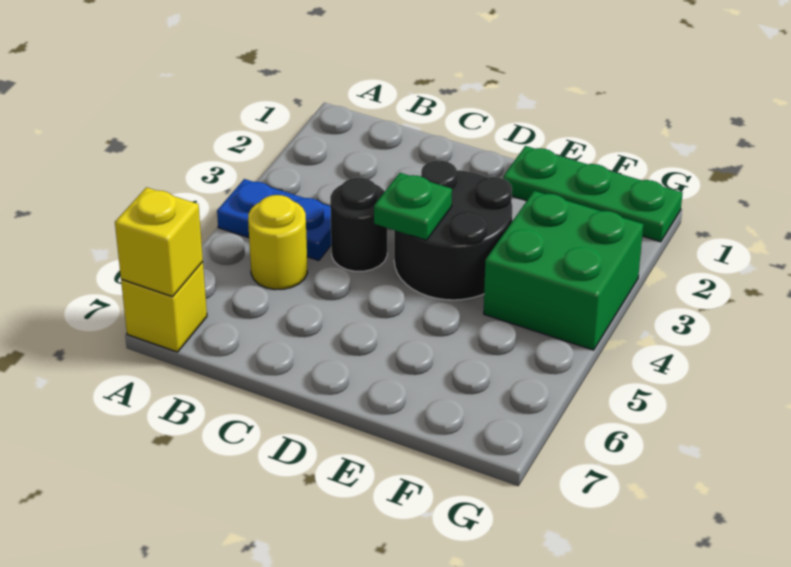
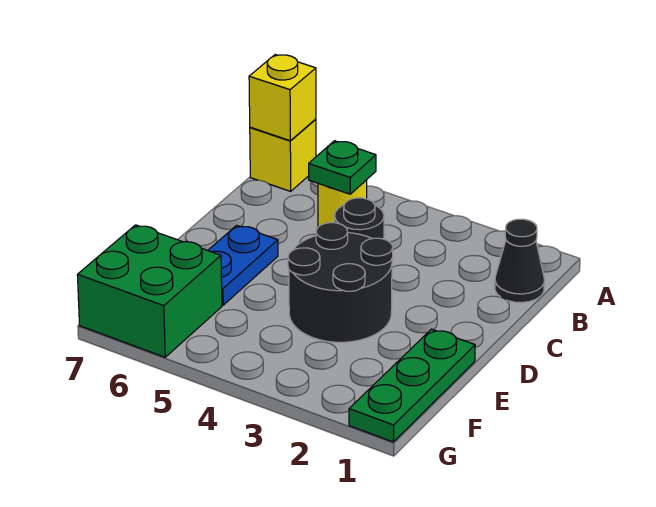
blue plate A4:B4 level 1 -> blue plate D6:E6 level 1
none -> black cone B1 level 1
green plate D4 level 2 -> green plate B5 level 2
green brick F3:G4 level 1 -> green brick F6:G7 level 1

